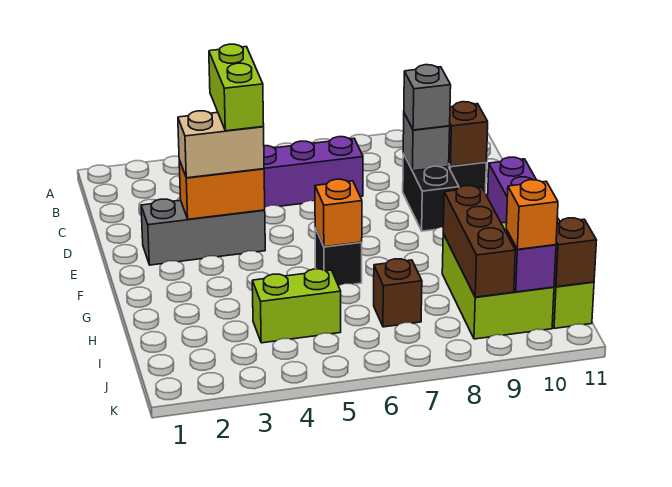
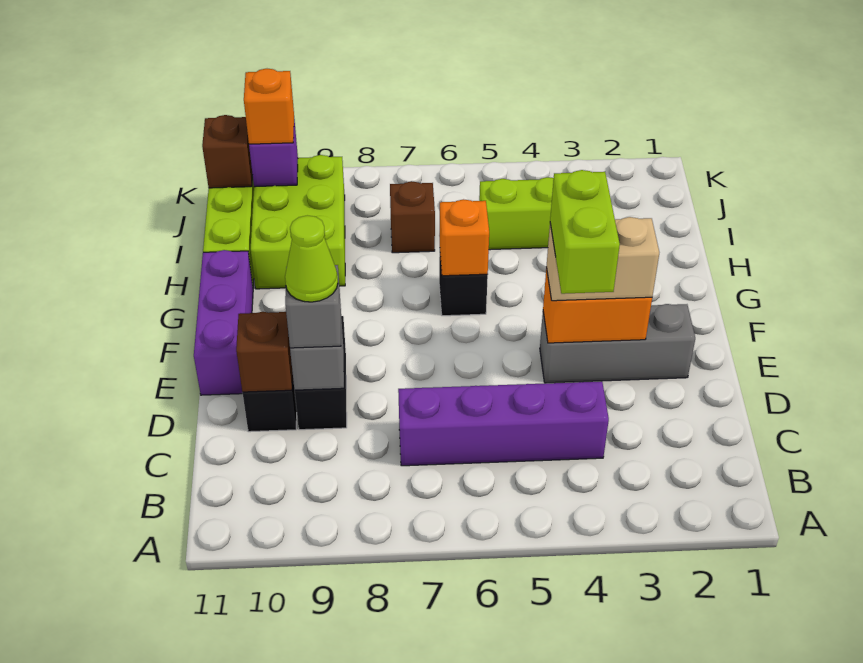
none -> lime cone D9 level 4
brown brick H9:J9 level 2 -> none

